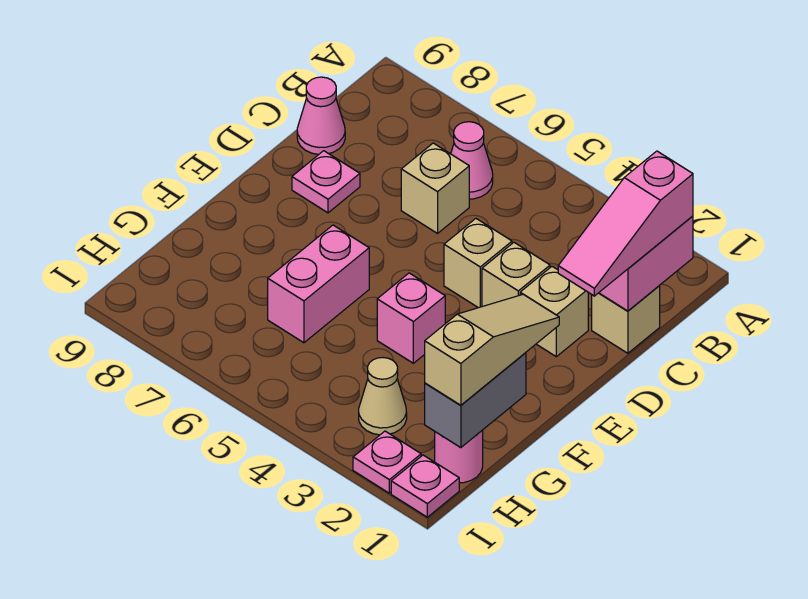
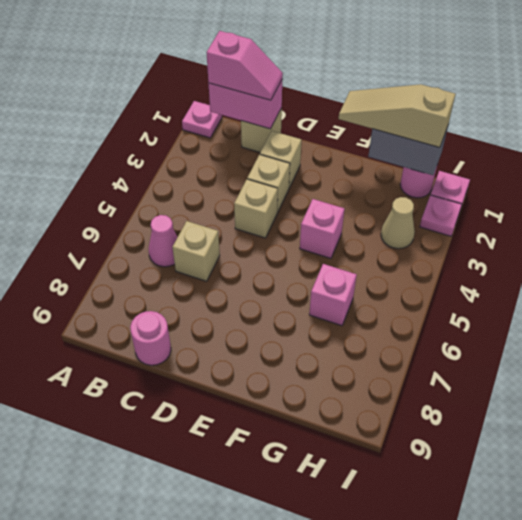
pink slope B1:D1 level 3 top B -> pink slope B1:C1 level 3 top B
pink cone C9 level 1 -> pink round brick C9 level 1
pink plate D8 level 1 -> pink plate A1 level 1
pink brick F6:G6 level 1 -> pink brick G6 level 1

